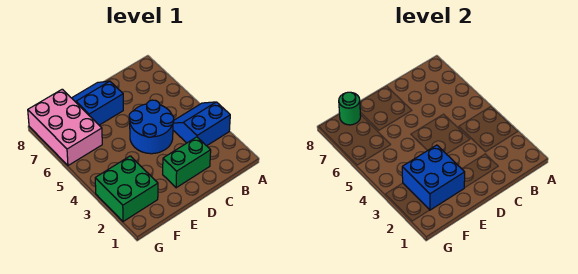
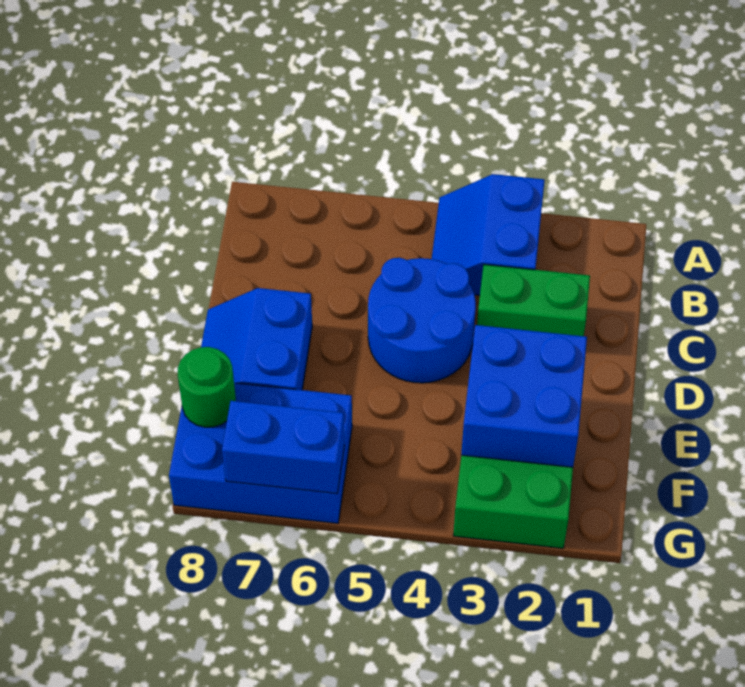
green brick C2:D2 level 1 -> green brick C2:C3 level 1
pink brick F6:G8 level 1 -> blue brick F6:G8 level 1
none -> blue brick G6:G7 level 2

